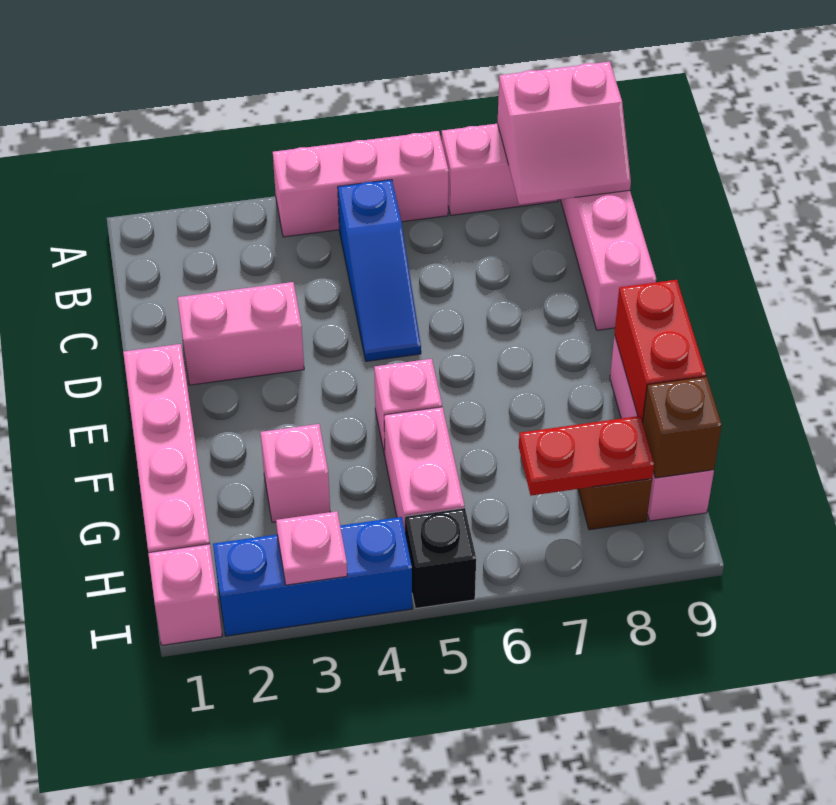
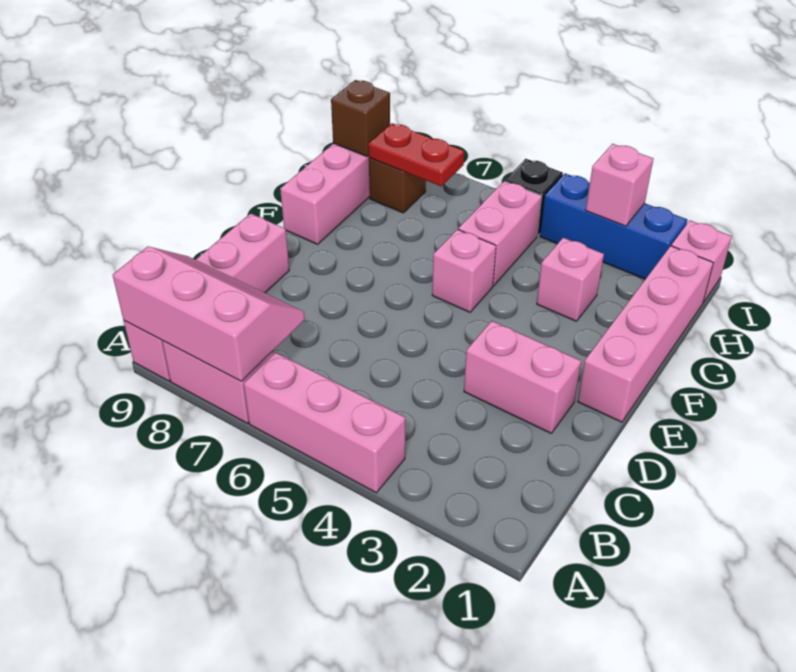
pink slope A8:B9 level 2 top A -> pink slope A7:B9 level 2 top A
blue slope B5:D5 level 1 top B -> none
red brick F9:G9 level 2 -> none
pink plate I3 level 2 -> pink brick I3 level 2

